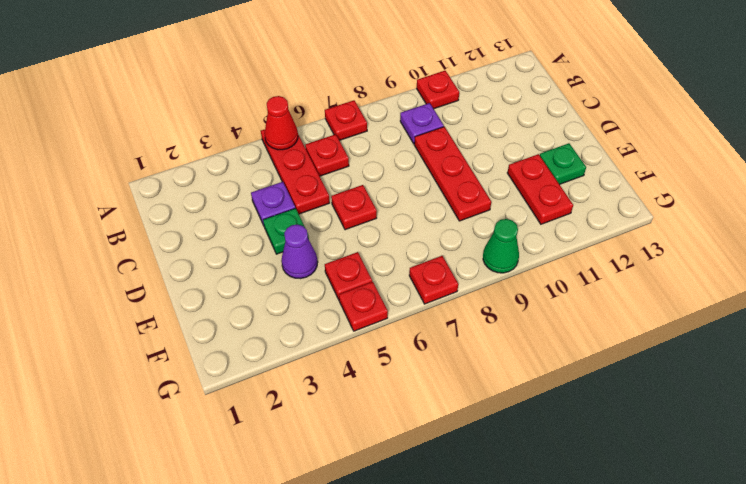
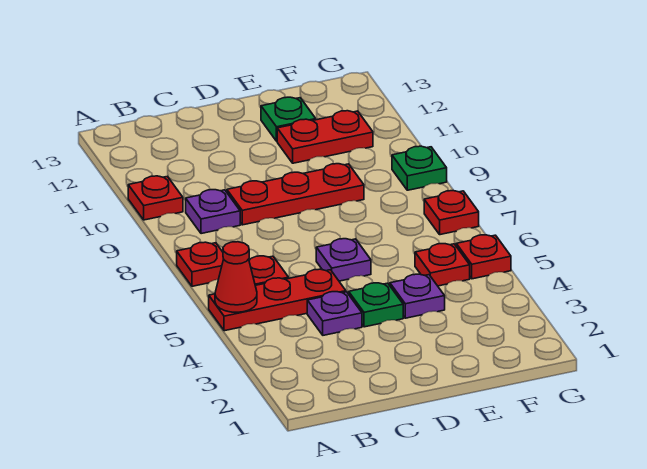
red plate D6 level 1 -> purple plate D6 level 1
purple cone E4 level 1 -> purple plate E4 level 1
green cone G9 level 1 -> green plate G9 level 1

